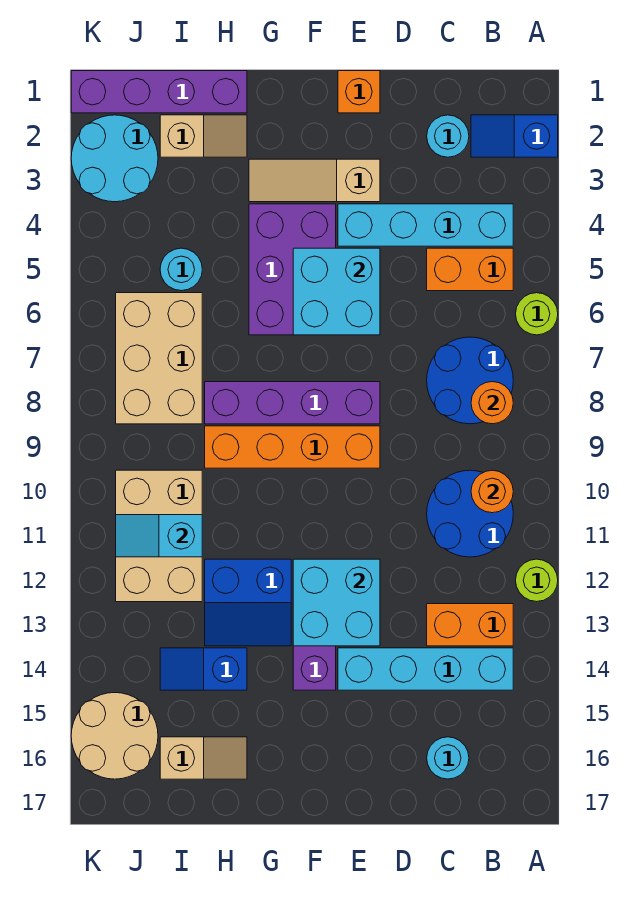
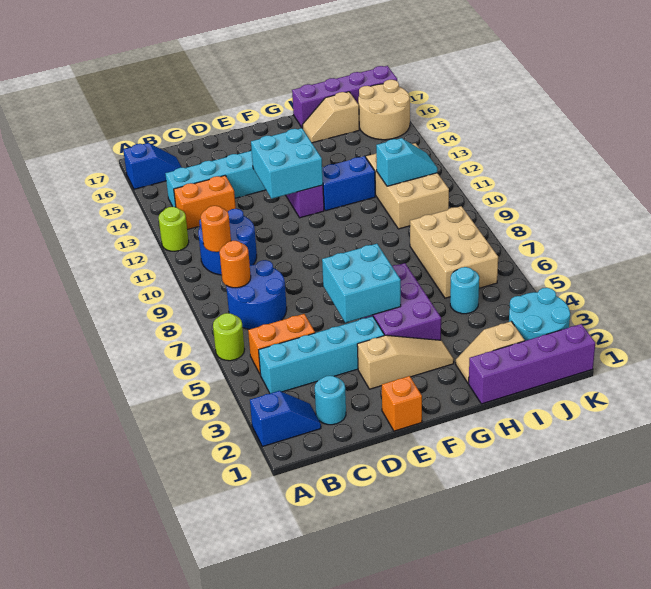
cyan round brick C16 level 1 -> none
purple brick E8:H8 level 1 -> purple brick H17:K17 level 1
orange brick E9:H9 level 1 -> none
blue slope H14:I14 level 1 top H -> blue slope A16:B16 level 1 top A

